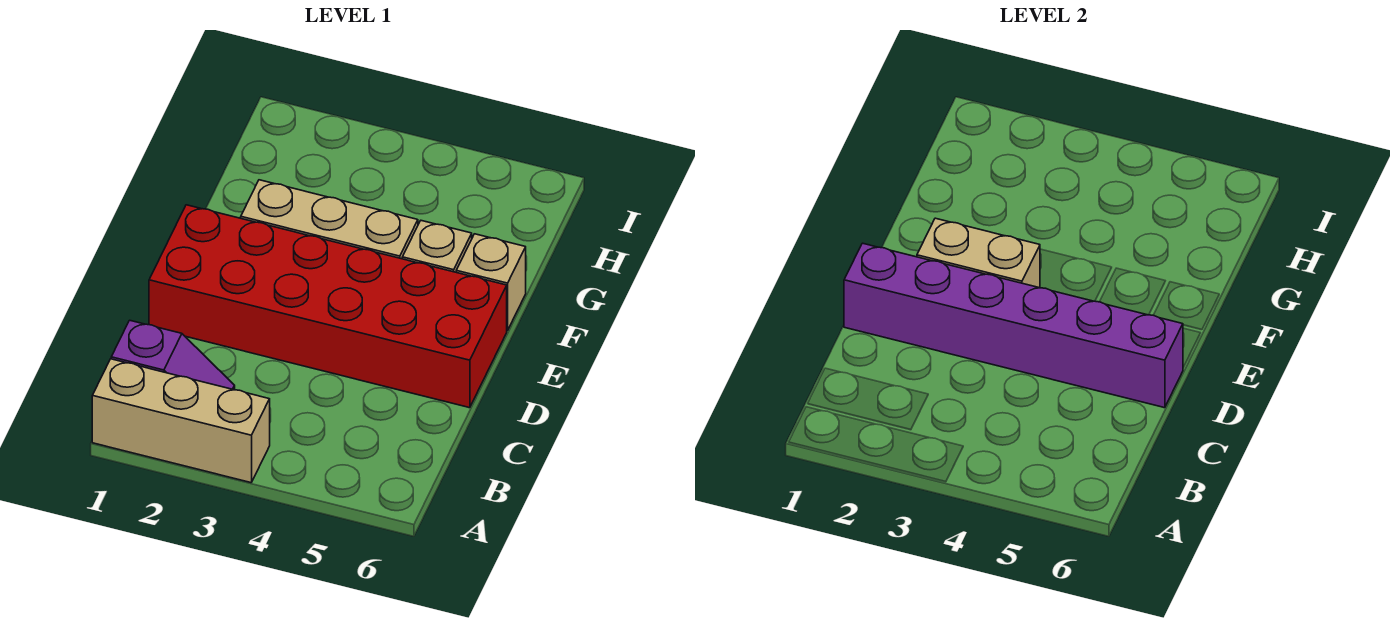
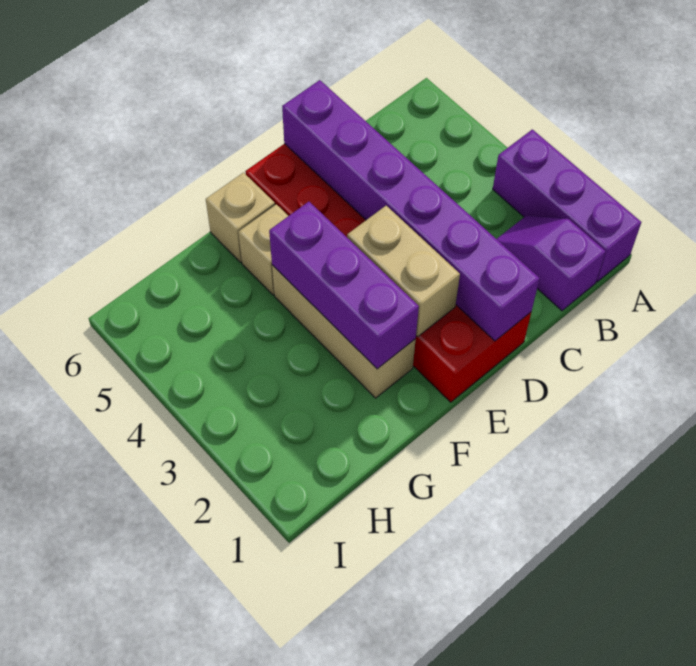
tan brick A1:A3 level 1 -> purple brick A1:A3 level 1
none -> purple brick F2:F4 level 2

